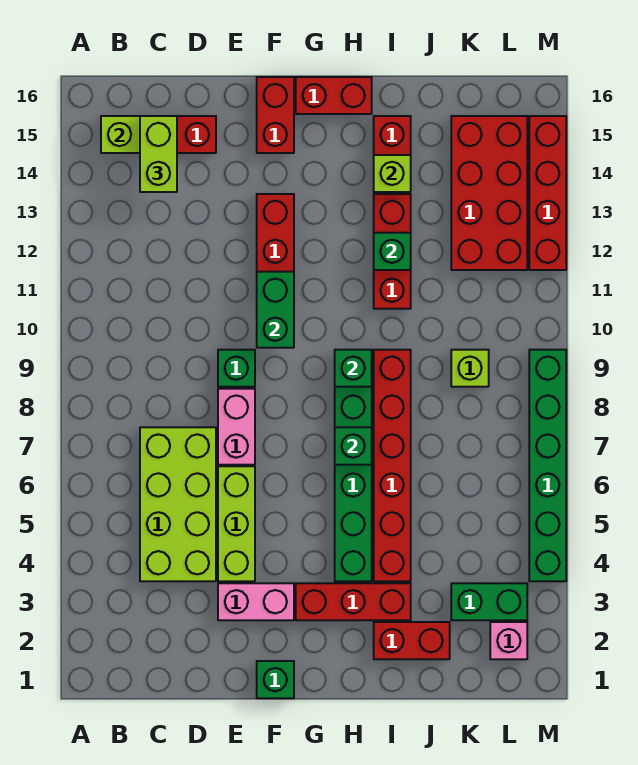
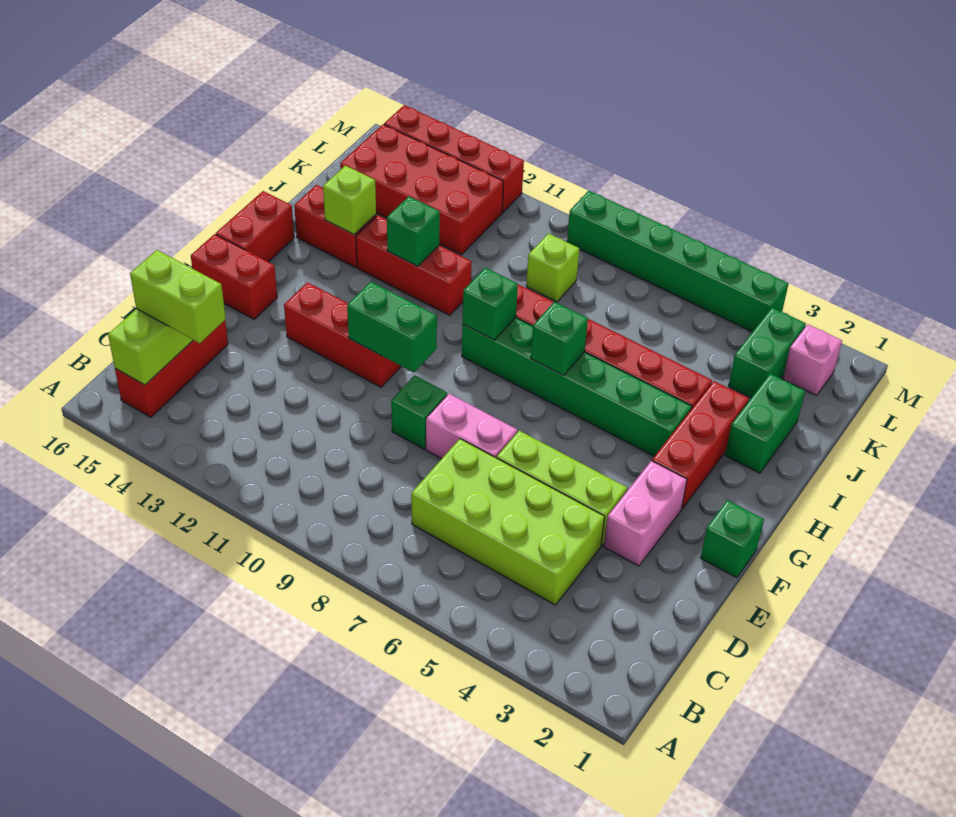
red brick I2:J2 level 1 -> green brick I2:J2 level 1

